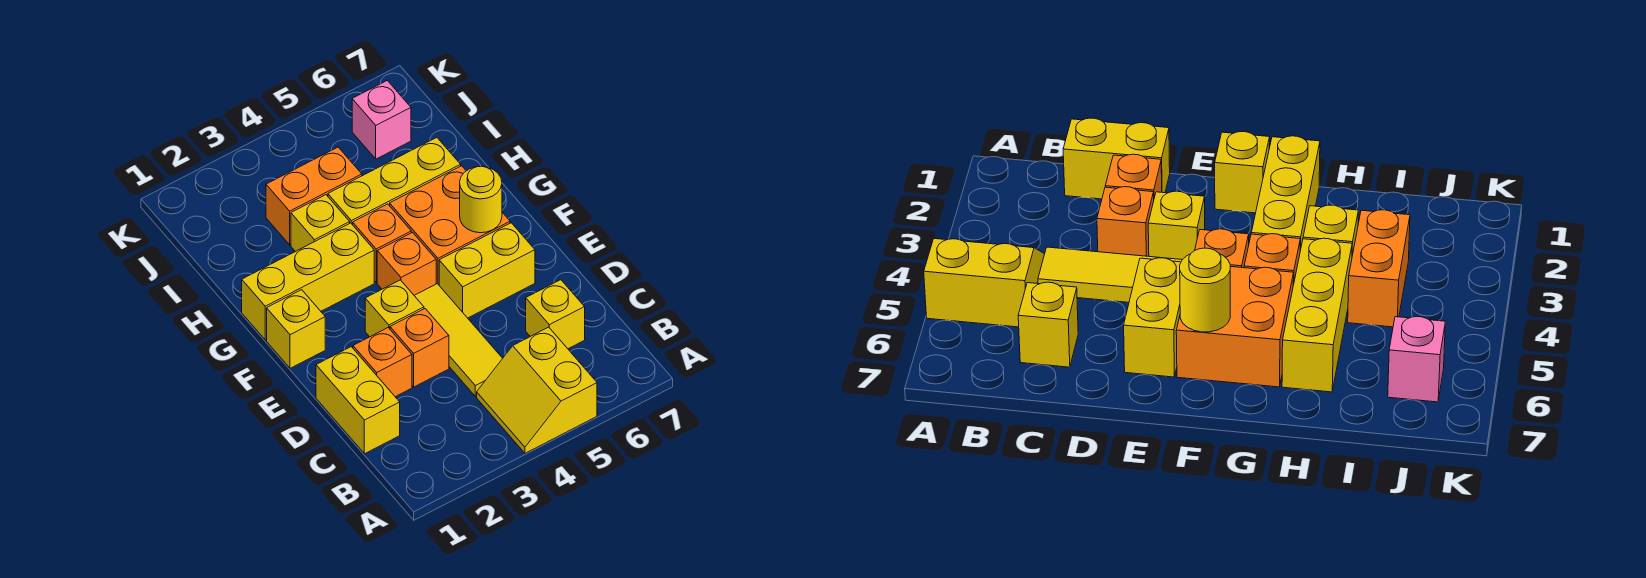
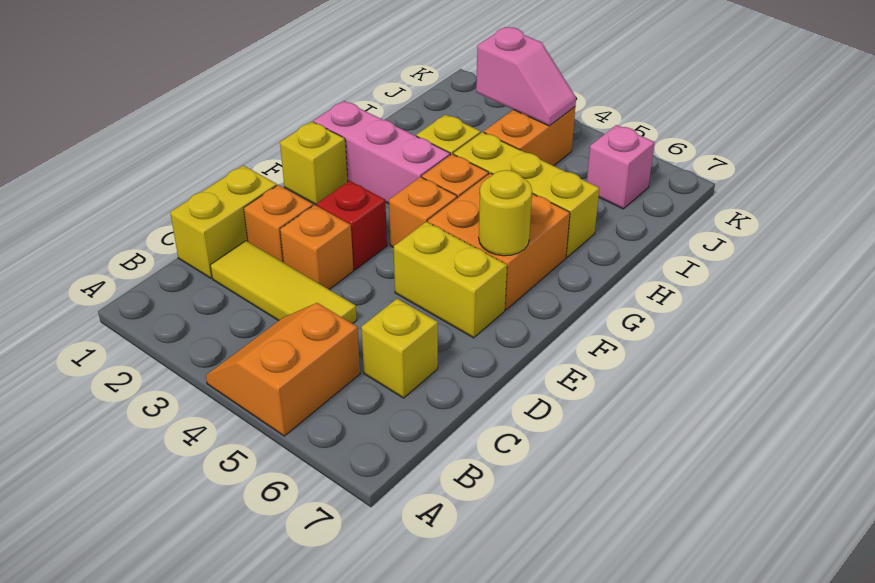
yellow slope A4:B5 level 1 top 5 -> orange slope A4:B5 level 1 top 5
yellow tile C4:E4 level 1 -> yellow tile C2:C4 level 1
yellow brick E3 level 1 -> red brick E3 level 1
yellow brick G1:G3 level 1 -> pink brick G1:G3 level 1
orange brick I3:I4 level 1 -> orange brick I4:J4 level 1
none -> pink slope J3:J4 level 2 top 3

